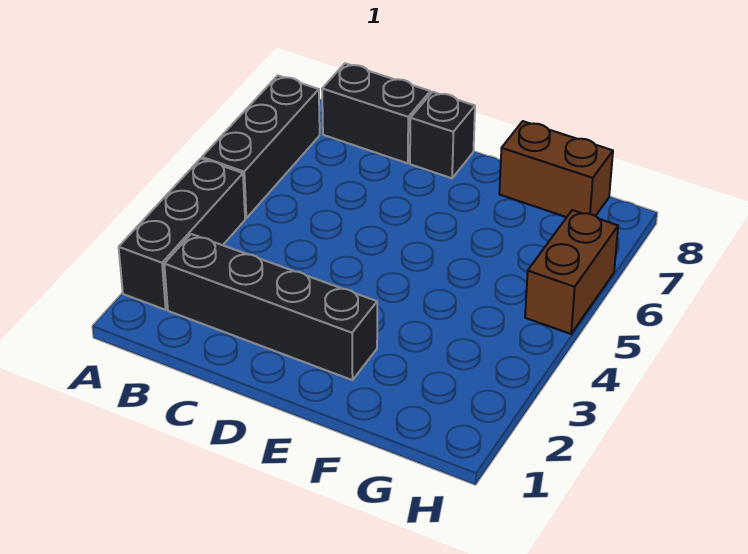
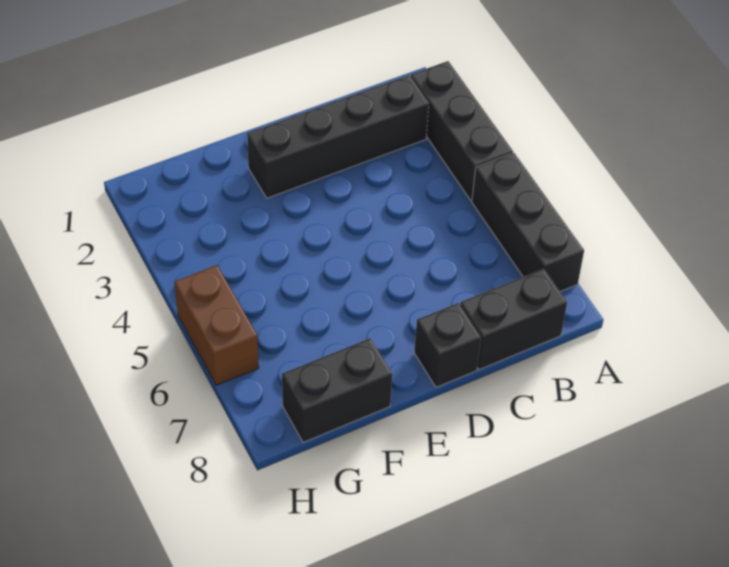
brown brick F8:G8 level 1 -> black brick F8:G8 level 1

